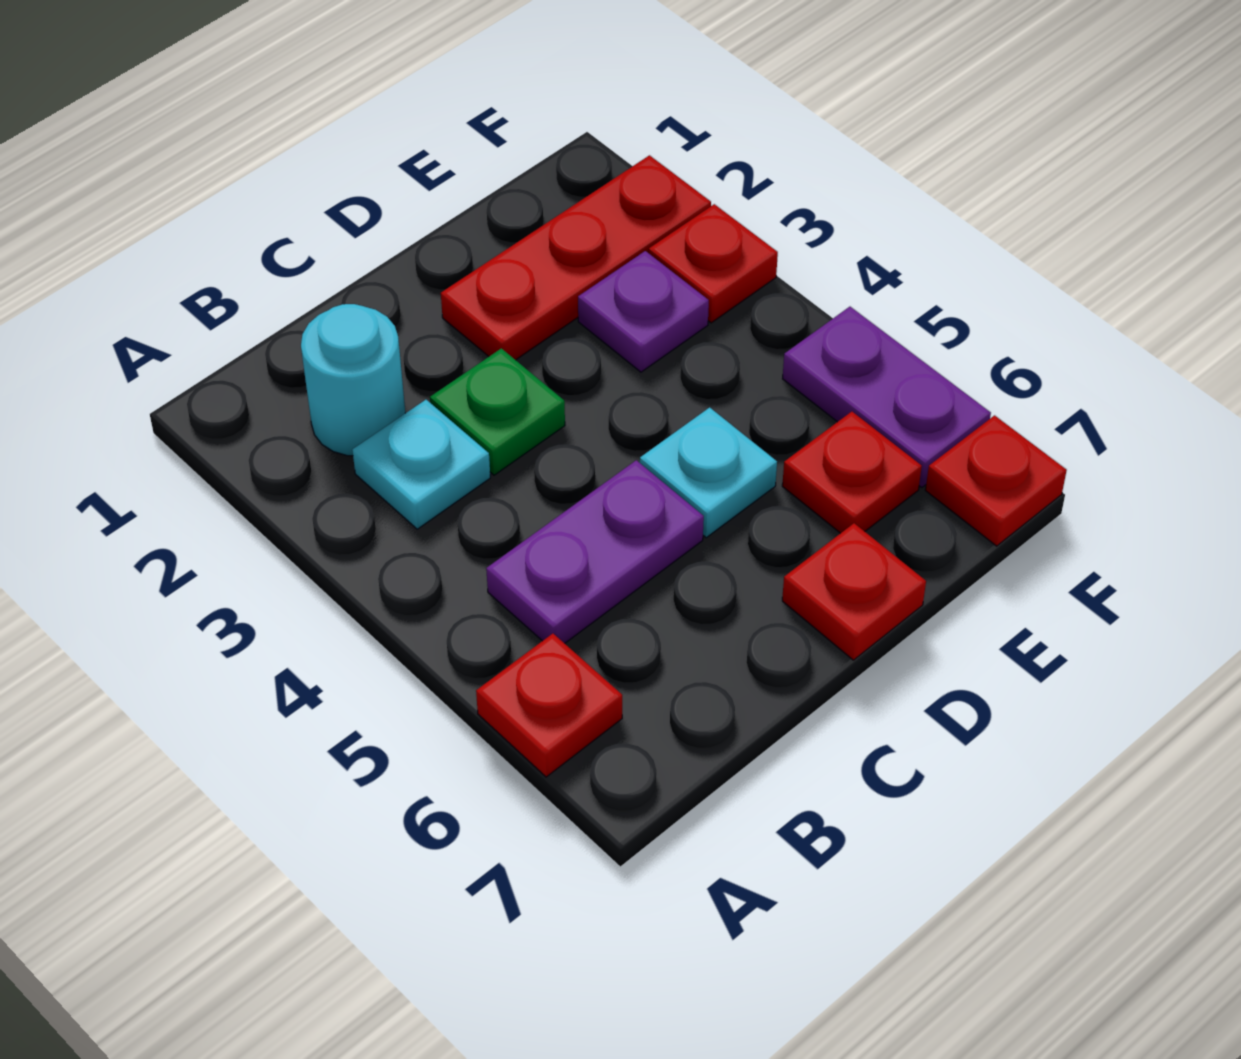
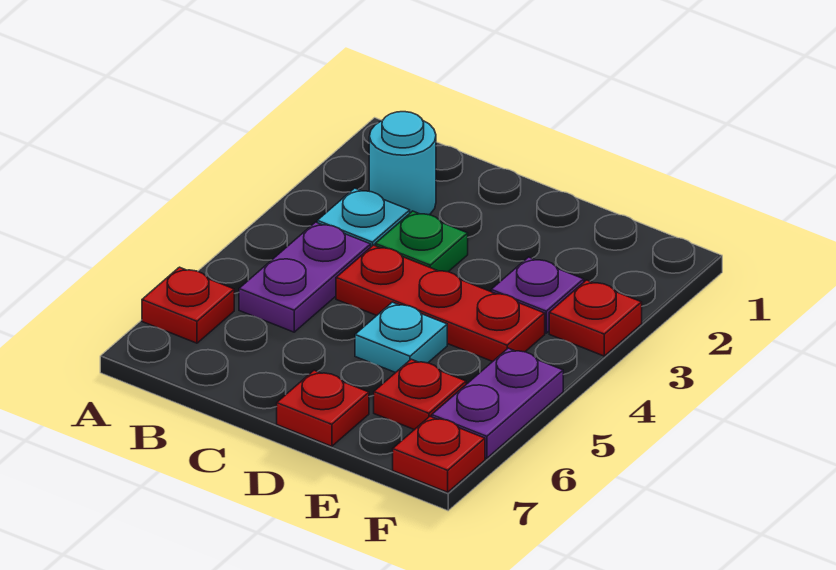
purple plate B5:C5 level 1 -> purple plate B4:B5 level 1
red plate D2:F2 level 1 -> red plate C4:E4 level 1

